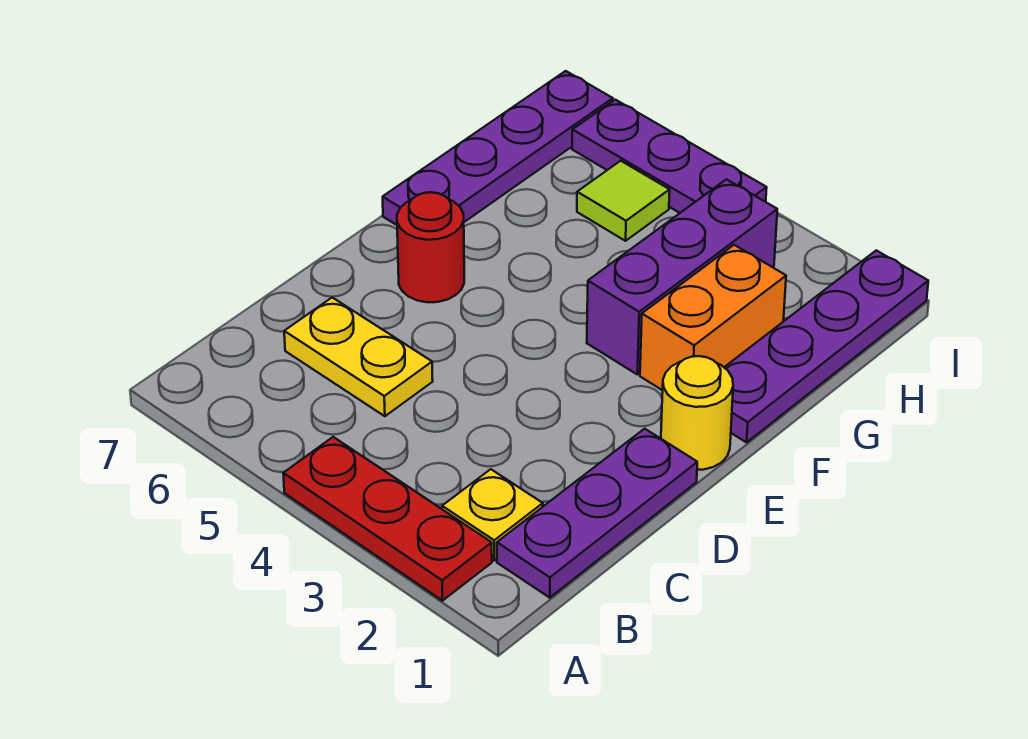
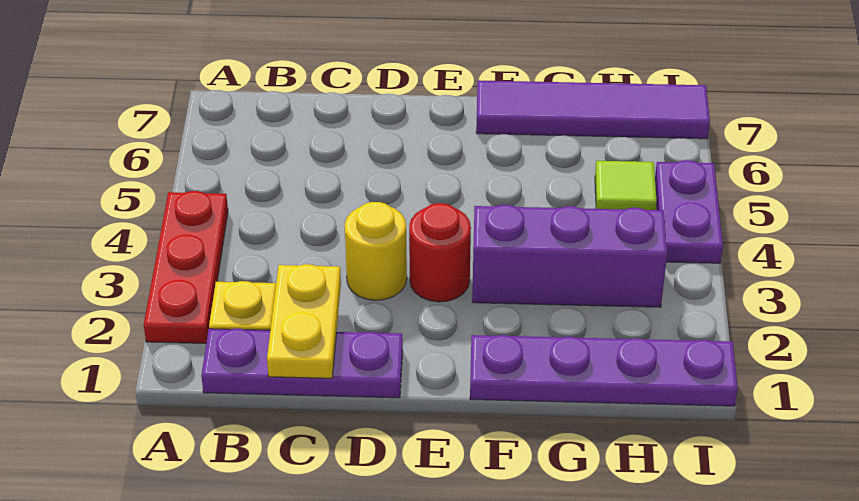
yellow plate C5:C6 level 1 -> yellow plate C1:C2 level 2
yellow round brick E1 level 1 -> yellow round brick D3 level 1
red round brick E6 level 1 -> red round brick E3 level 1
orange brick F2:G2 level 1 -> none
purple plate F7:I7 level 1 -> purple tile F7:I7 level 1
purple plate I4:I6 level 1 -> purple plate I4:I5 level 1

